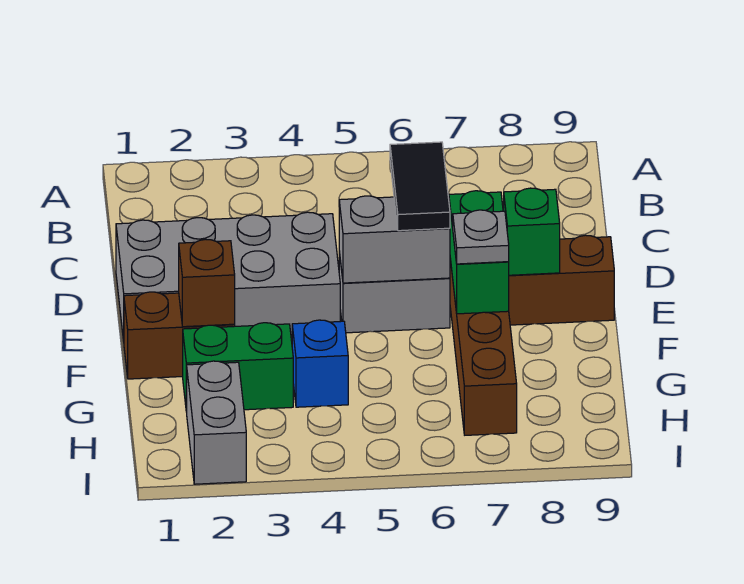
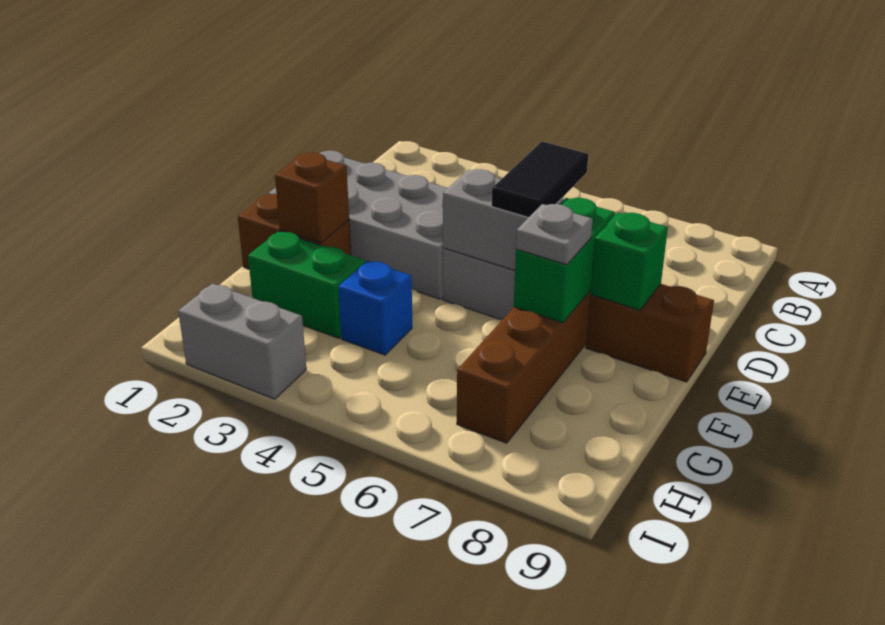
grey brick H2:I2 level 1 -> grey brick I2:I3 level 1

